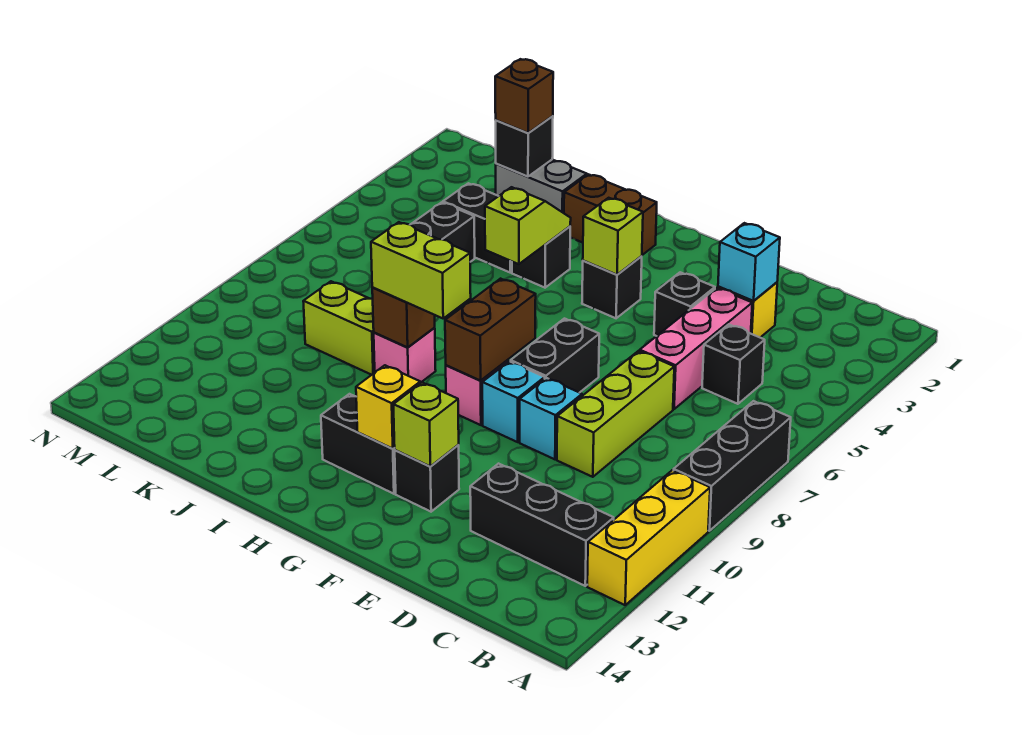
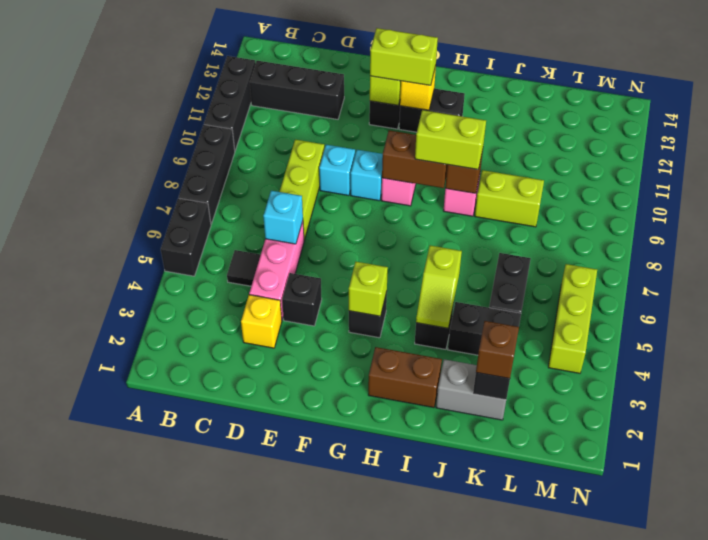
yellow brick A10:A12 level 1 -> black brick A10:A12 level 1
black brick C5 level 1 -> black tile C5 level 1
cyan brick D3 level 2 -> cyan brick D6 level 2
black brick F7:F8 level 1 -> black brick A5:A6 level 1
none -> lime brick F12:G12 level 3
brown brick G8:G9 level 2 -> brown brick G9:H9 level 2
none -> lime brick M4:M6 level 1

